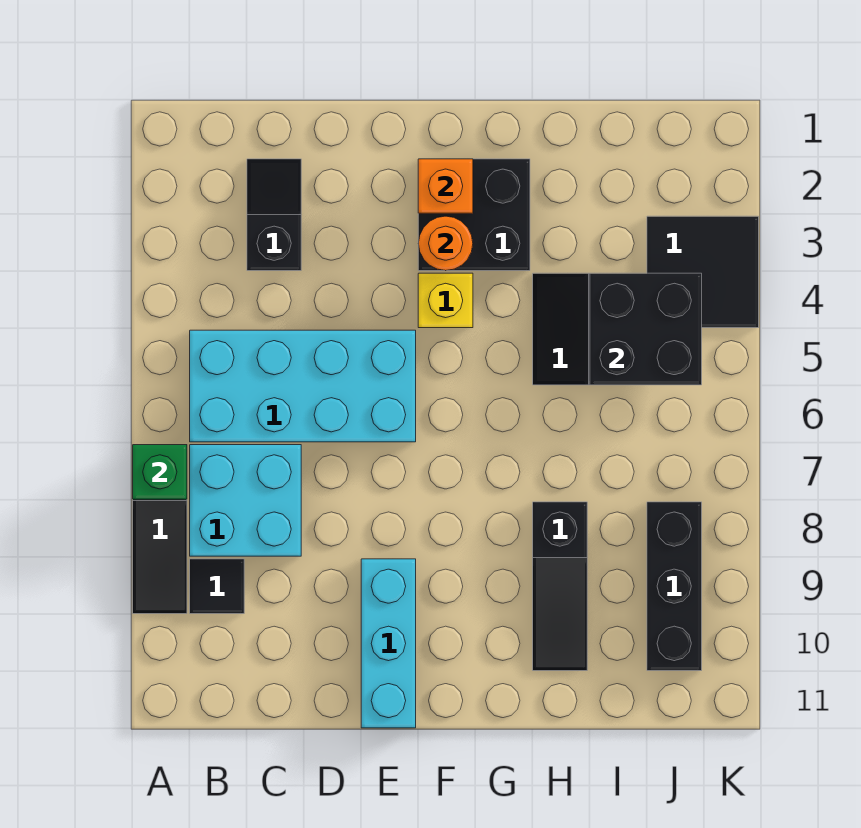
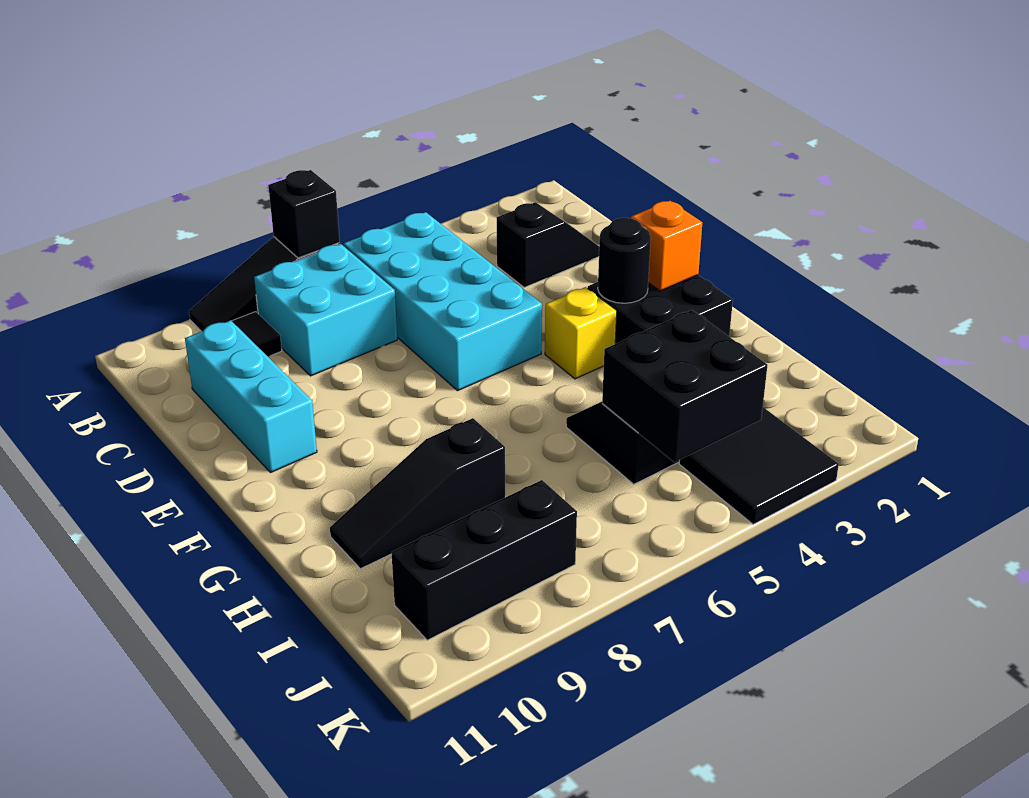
green brick A7 level 2 -> black brick A7 level 2
cyan brick E9:E11 level 1 -> cyan brick C10:E10 level 1
orange round brick F3 level 2 -> black round brick F3 level 2

